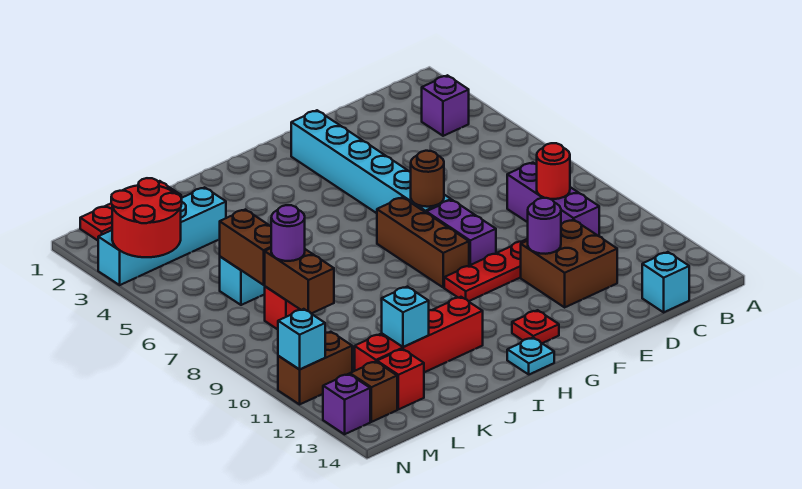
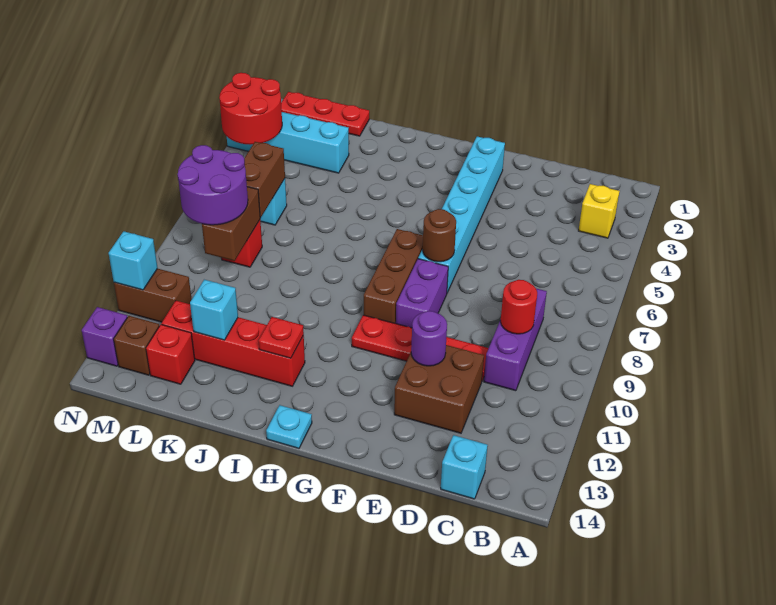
purple brick B3 level 1 -> yellow brick B3 level 1
red plate G13 level 1 -> red plate I12 level 2
purple round brick L8 level 3 -> purple round brick L8:M9 level 3

